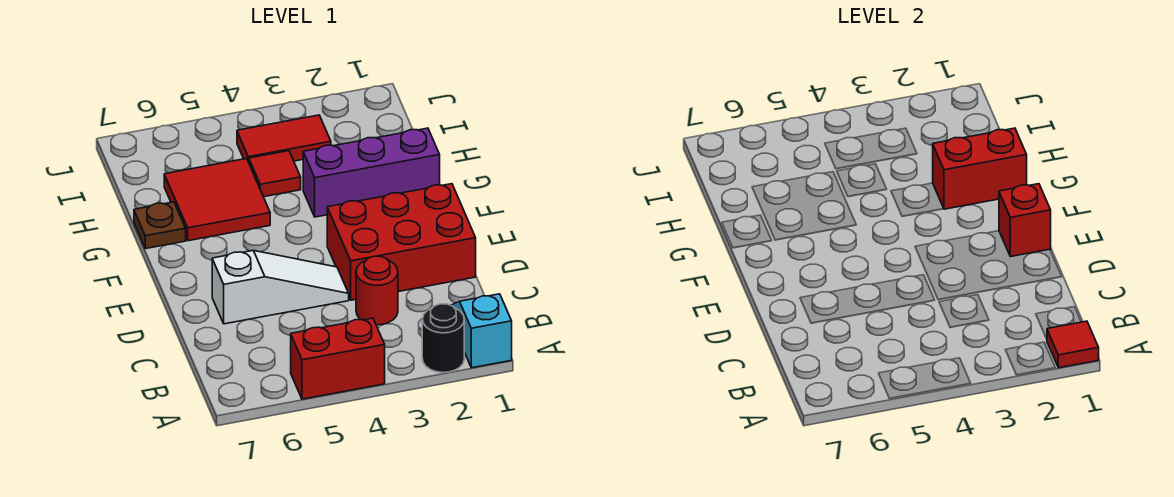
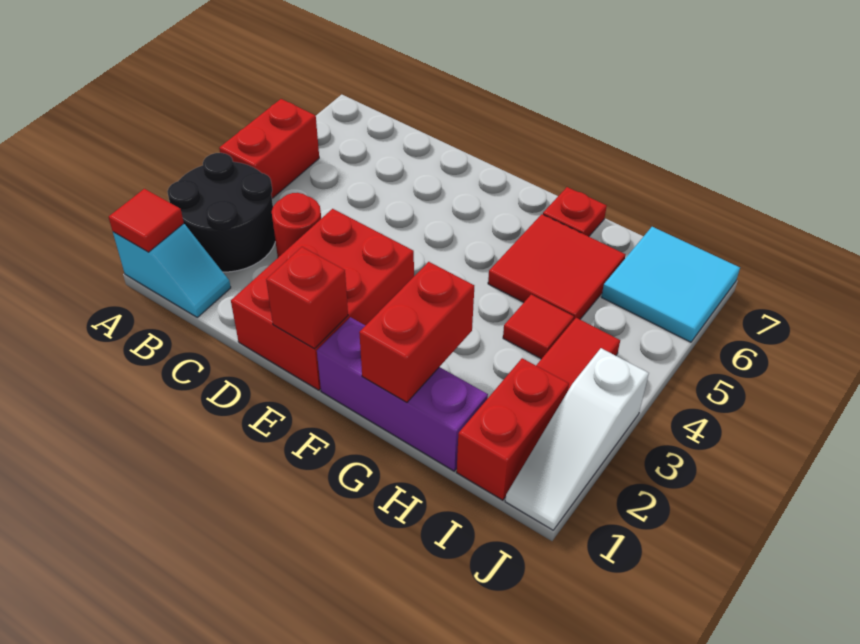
black round brick A2 level 1 -> black round brick A2:B3 level 1
white slope D4:D6 level 1 top 6 -> white slope J1:J3 level 1 top 3
purple brick G1:G3 level 1 -> purple brick F1:H1 level 1
brown plate G7 level 1 -> red plate G7 level 1
none -> red brick I1:I2 level 1
none -> cyan tile I6:J7 level 1

